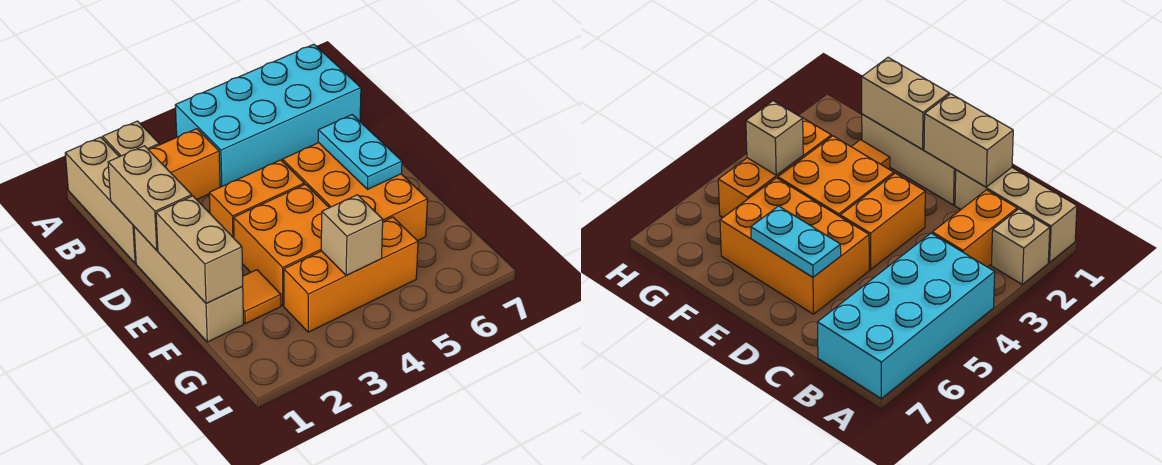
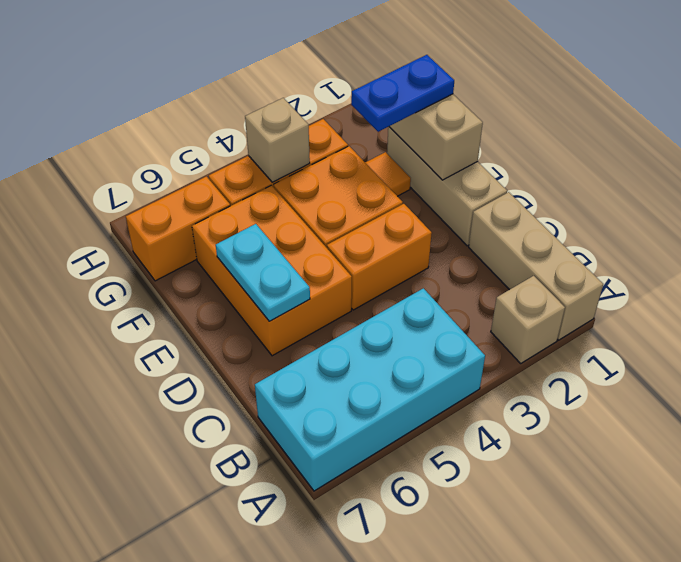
orange brick B2:B3 level 1 -> orange brick G6:G7 level 1
tan brick C1:D1 level 2 -> none
none -> blue plate F1:F2 level 3

